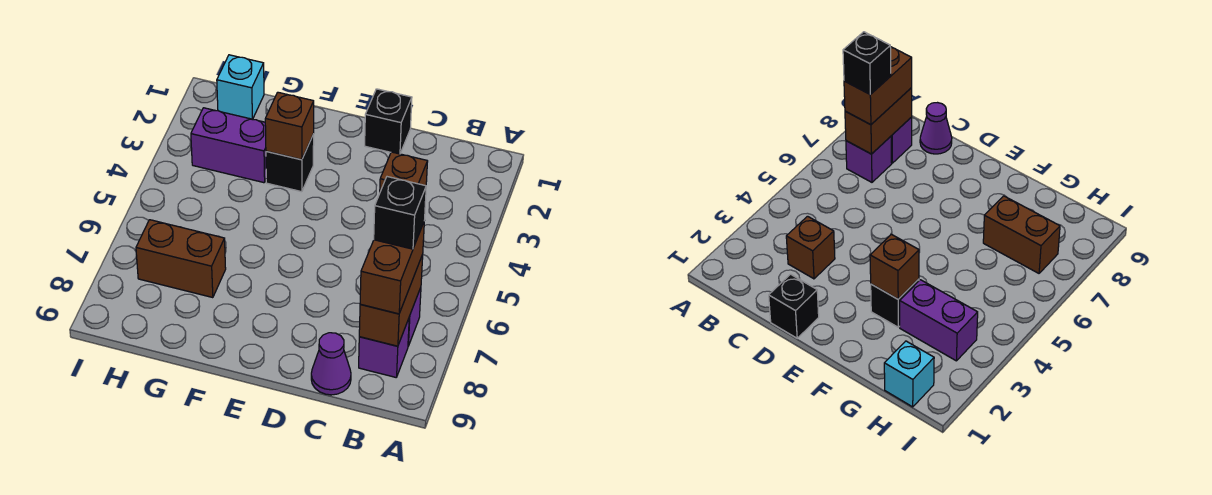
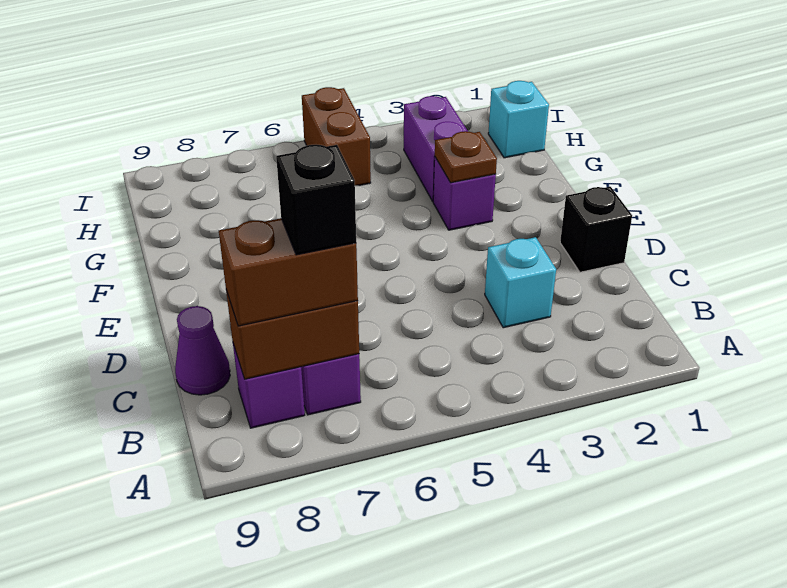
brown brick C3 level 1 -> cyan brick C3 level 1
black brick F3 level 1 -> purple brick F3 level 1
brown brick F3 level 2 -> brown plate F3 level 2
brown brick G7:H7 level 1 -> brown brick H5:I5 level 1

